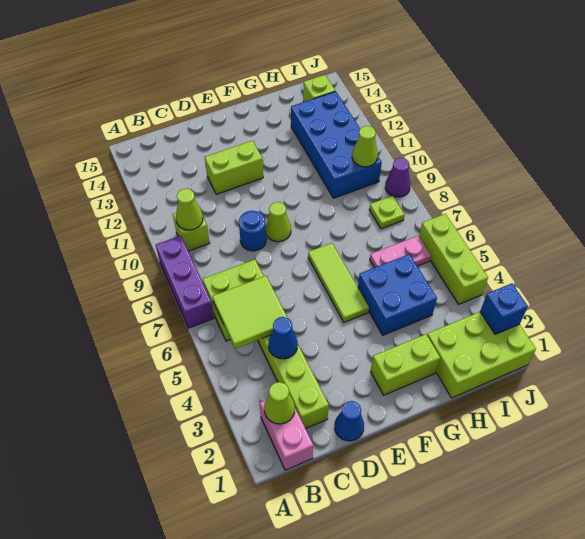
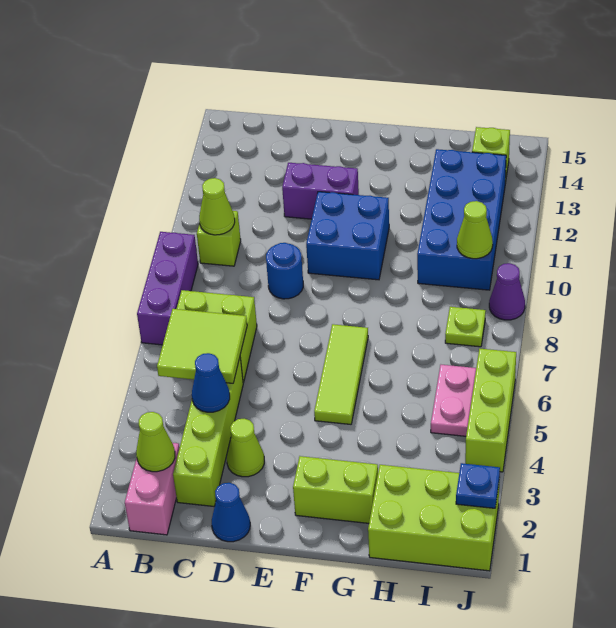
lime brick D12:E12 level 1 -> purple brick D12:E12 level 1
lime cone E9 level 1 -> lime cone D3 level 1
blue brick G4:H5 level 1 -> blue brick E10:F11 level 1
pink plate H6:I6 level 1 -> pink plate I5:I6 level 1
blue brick J2 level 2 -> blue plate J2 level 2

